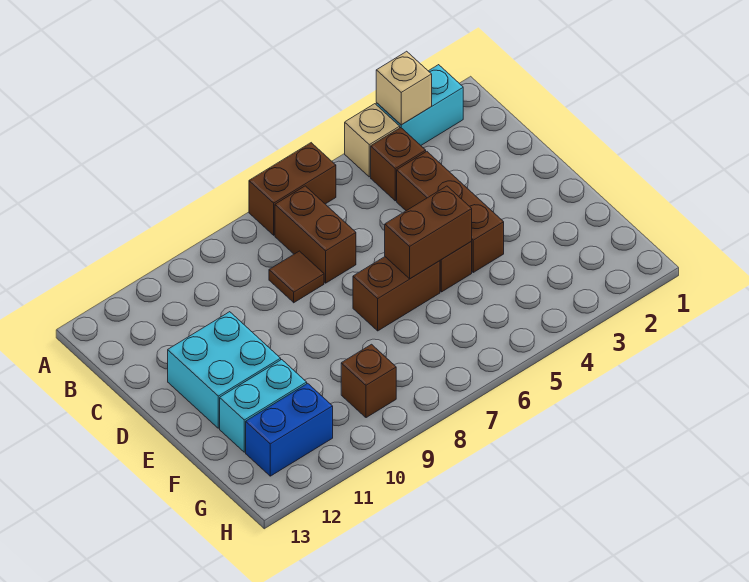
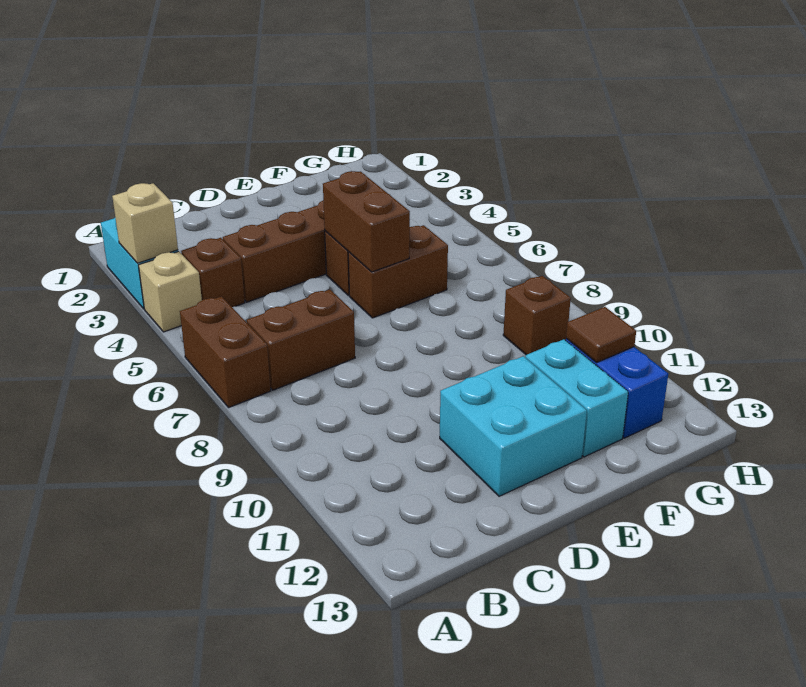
brown tile C8 level 1 -> brown tile G11 level 2
brown brick E6:E7 level 1 -> brown brick E6:F6 level 1

